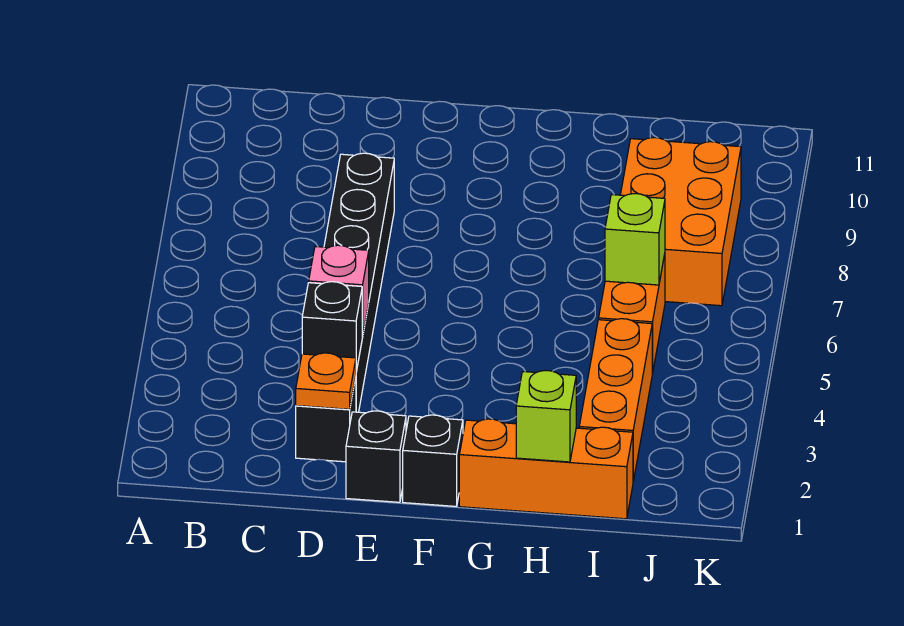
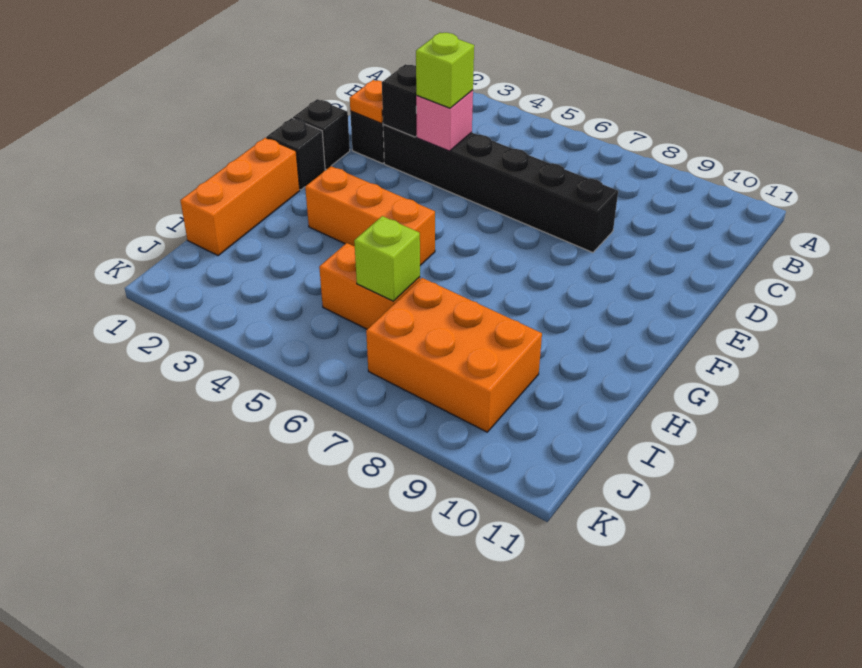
lime brick H1 level 2 -> lime brick D4 level 3
orange brick I2:I4 level 1 -> orange brick G3:G5 level 1

